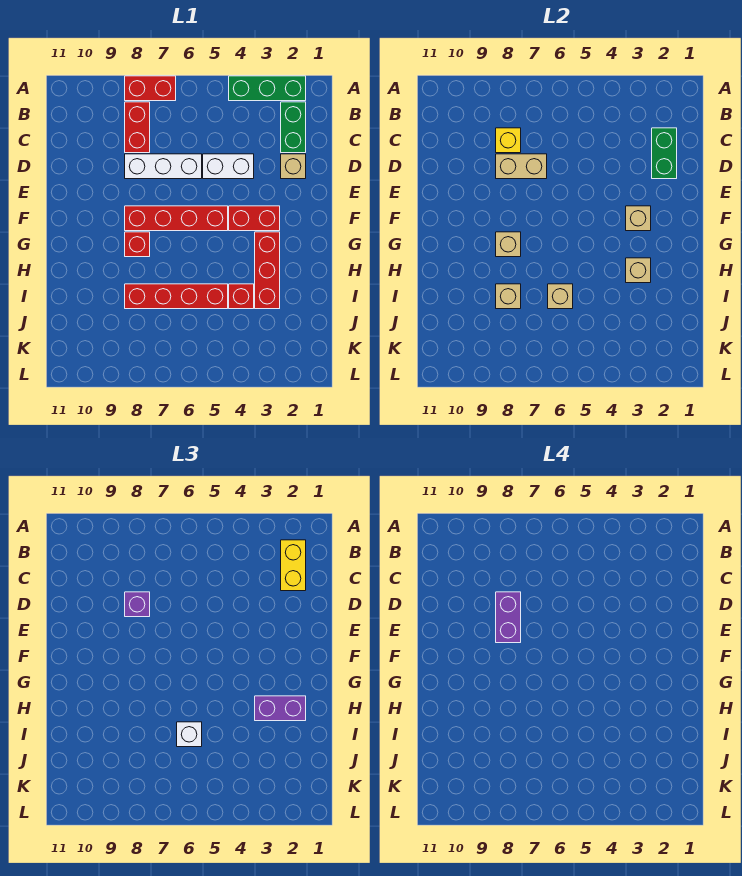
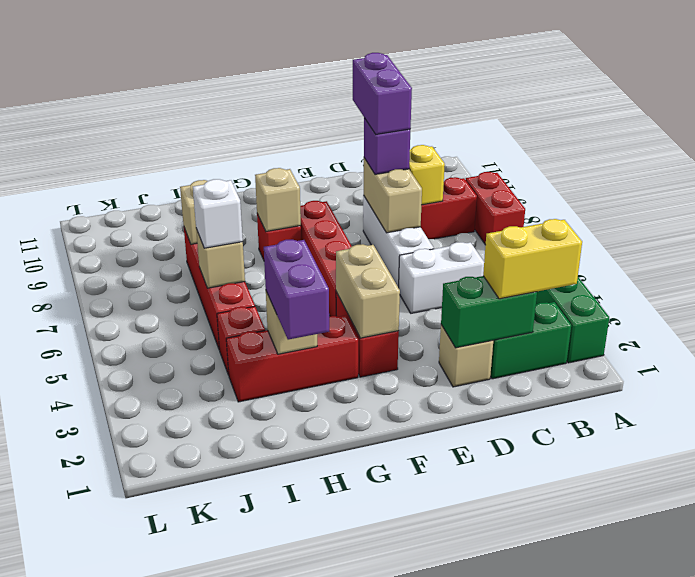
white brick D4:D5 level 1 -> white brick C5:D5 level 1
purple brick D8:E8 level 4 -> purple brick D8:D9 level 4
tan brick F3 level 2 -> tan brick F3:F4 level 2

